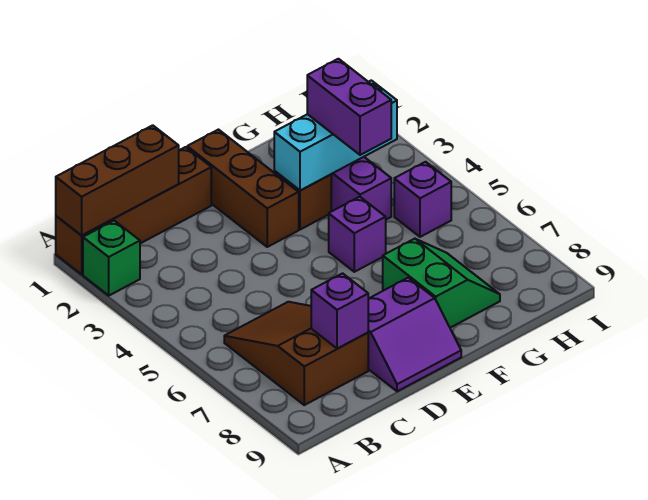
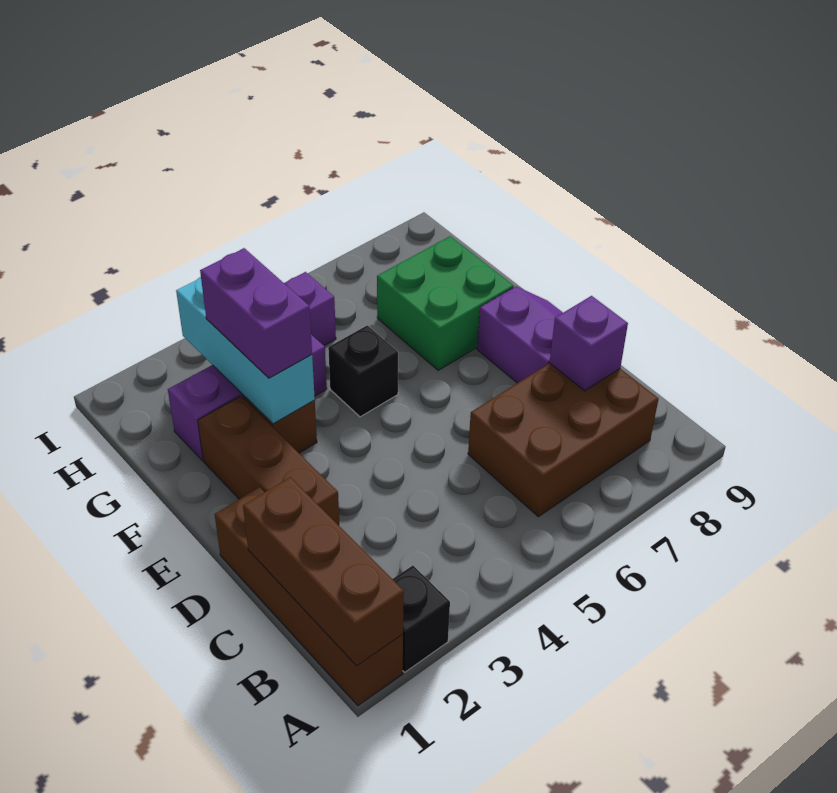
green brick A2 level 1 -> black brick A2 level 1
brown slope B6:C8 level 1 top 8 -> brown brick B6:C8 level 1
brown brick E1:E3 level 1 -> brown brick D2:F2 level 1
purple brick F5 level 1 -> black brick F5 level 1
green slope F7:G8 level 1 top F -> green brick F7:G8 level 1
purple brick G3:G4 level 3 -> purple brick F3:G3 level 3

